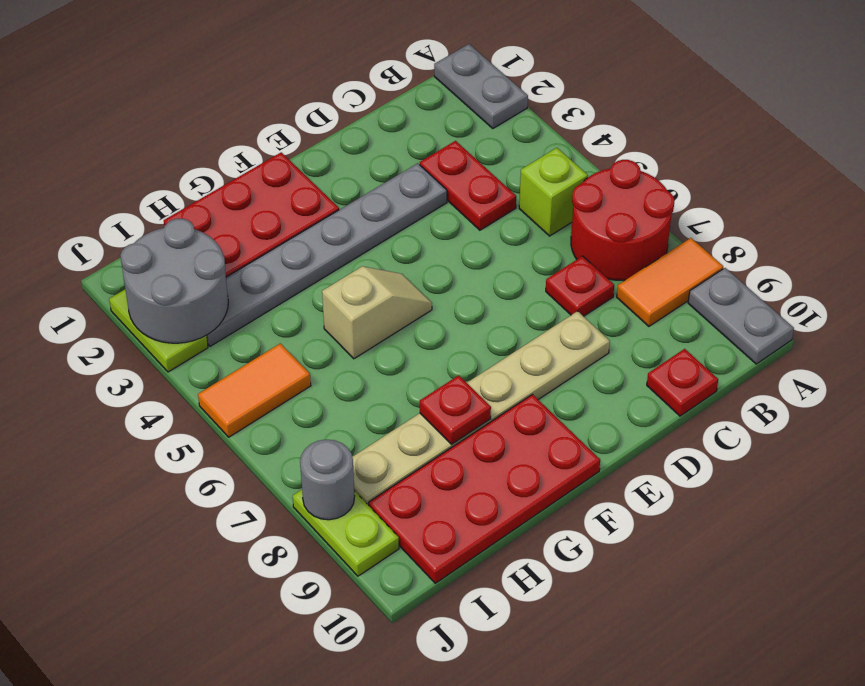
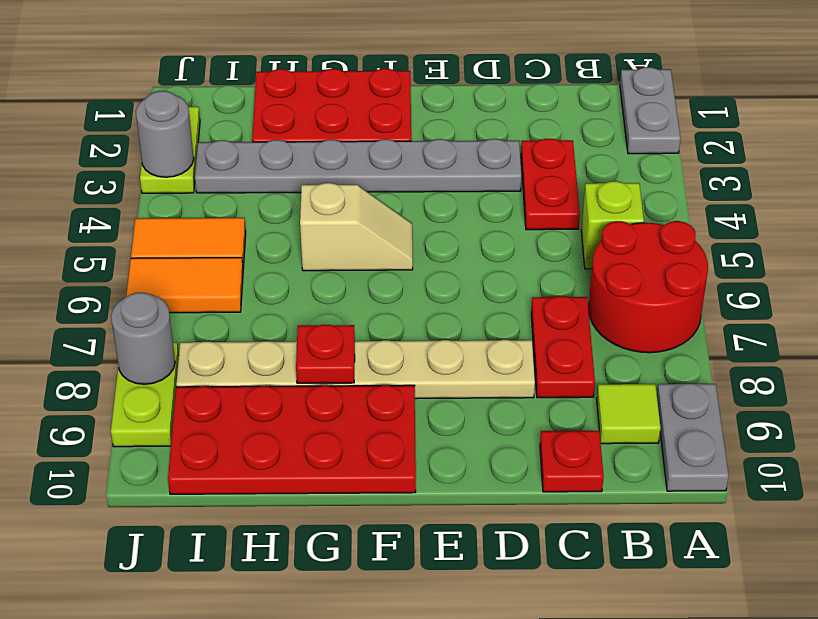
orange tile A8:B8 level 1 -> orange tile I6:J6 level 1
none -> lime tile B9 level 1
red plate C7 level 1 -> red plate C7:C8 level 1
grey round brick I2:J3 level 2 -> grey round brick J3 level 2

